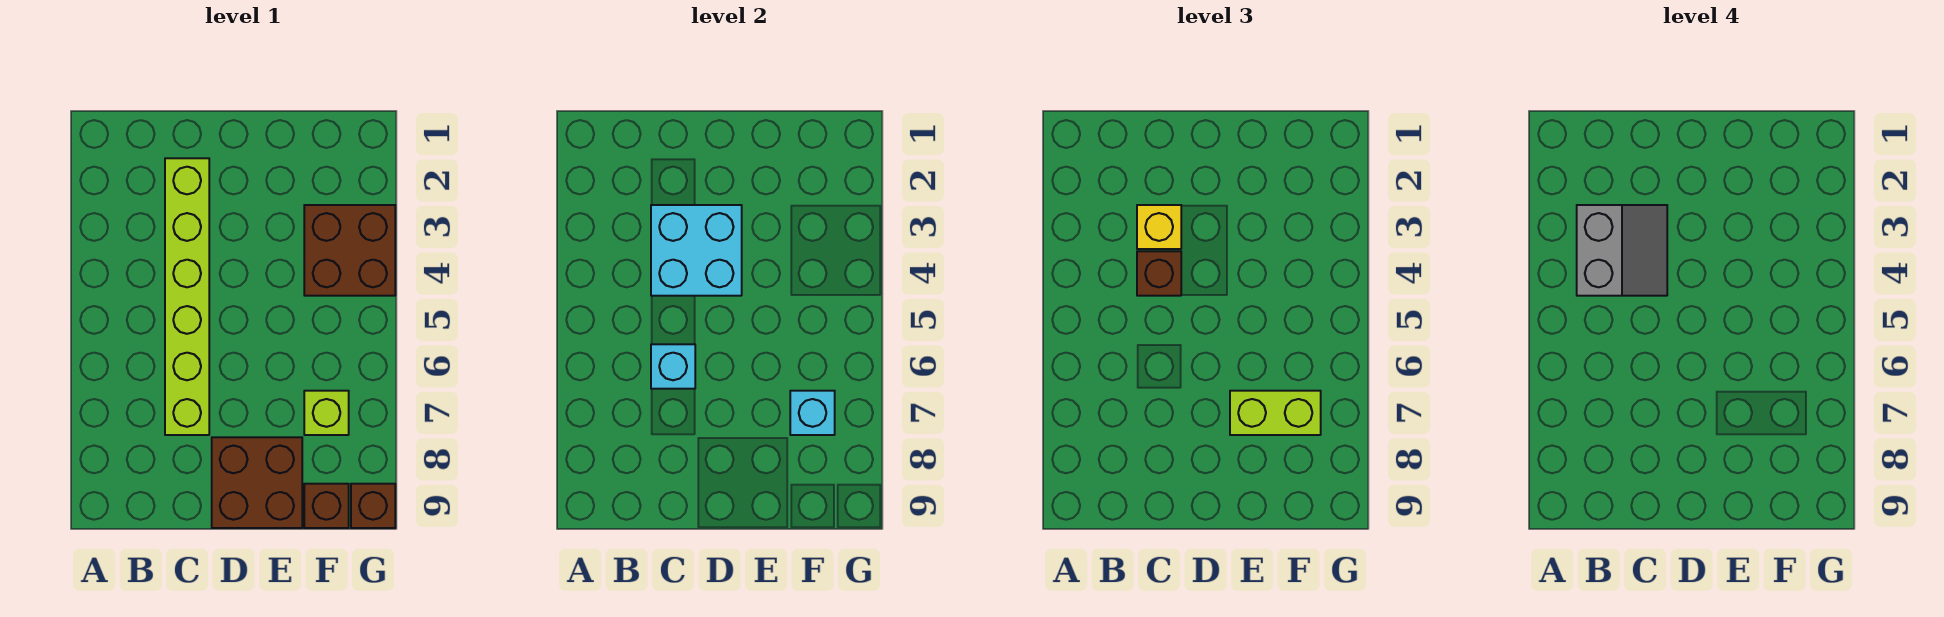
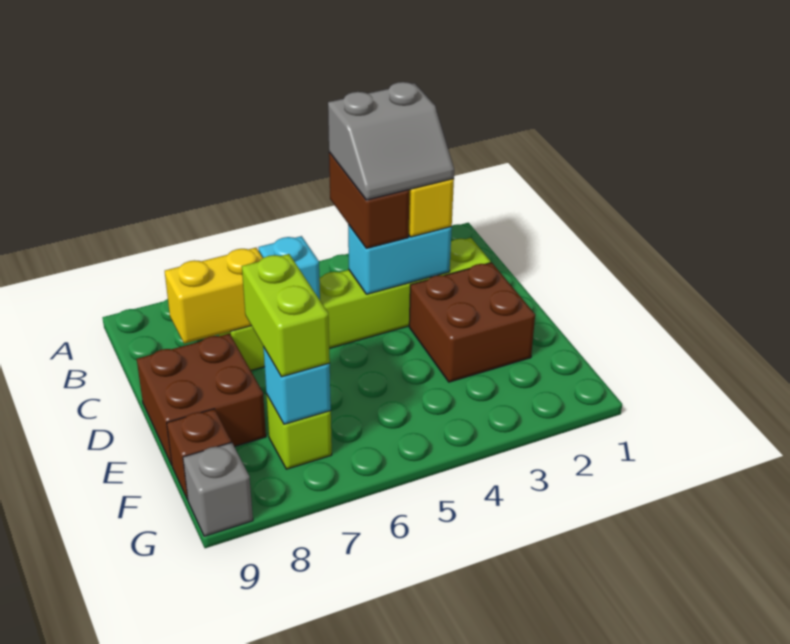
cyan brick C3:D4 level 2 -> cyan brick C3:C4 level 2
brown brick C4 level 3 -> brown brick B4:C4 level 3
none -> yellow brick C7:C8 level 2
brown brick F3:G4 level 1 -> brown brick D2:E3 level 1
brown brick G9 level 1 -> grey brick G9 level 1

